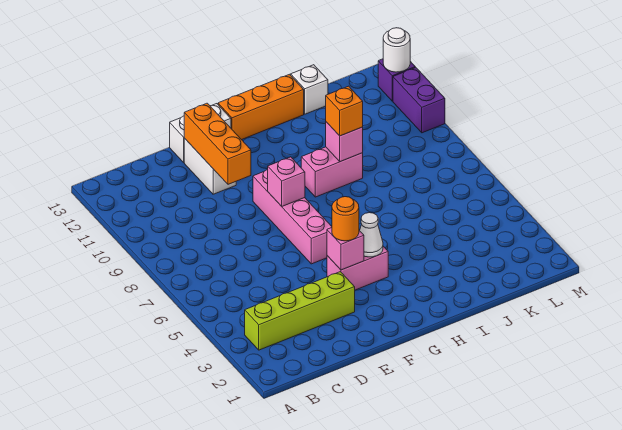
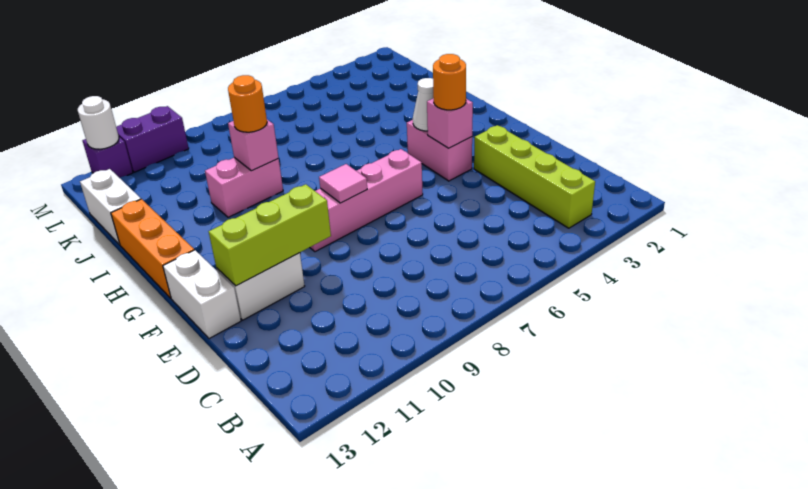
orange brick E10:E12 level 2 -> lime brick E10:E12 level 2
pink brick F8 level 2 -> pink tile F8 level 2
pink brick H9:I9 level 1 -> pink brick I9:I10 level 1
orange brick I9 level 3 -> orange round brick I9 level 3
white brick J13 level 1 -> white brick J13:K13 level 1

